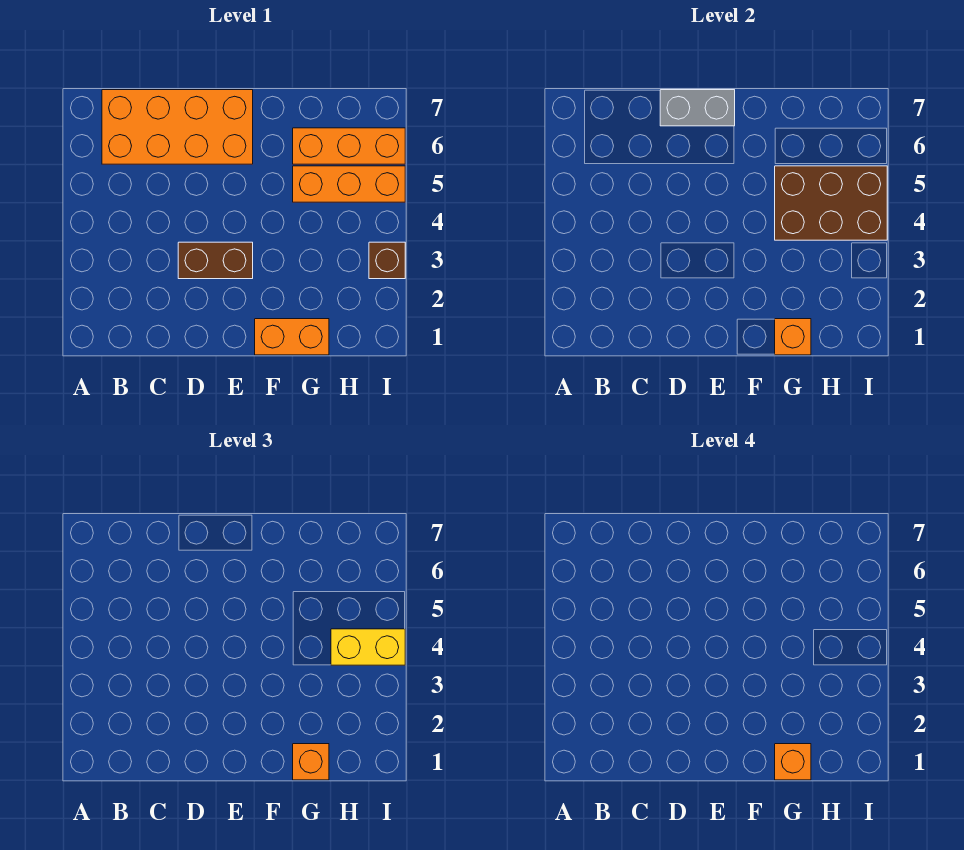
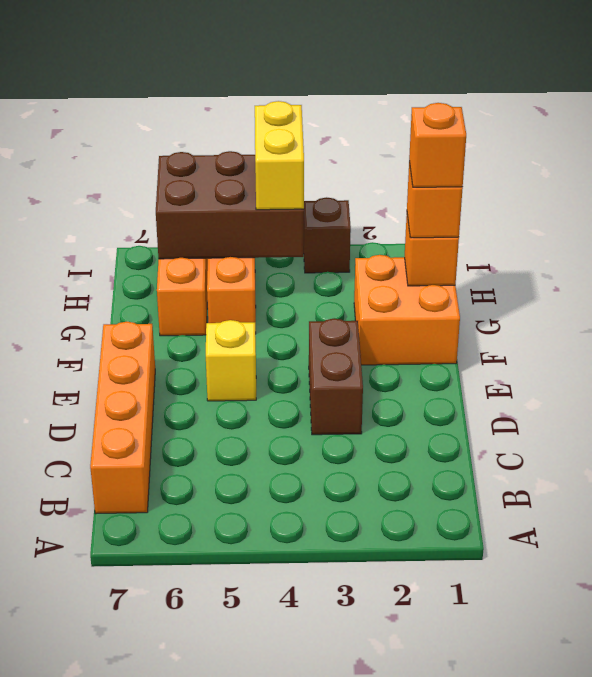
orange brick B6:E7 level 1 -> orange brick B7:E7 level 1
grey brick D7:E7 level 2 -> none
none -> yellow brick E5 level 1
orange brick F1:G1 level 1 -> orange brick F1:G2 level 1
brown brick G4:I5 level 2 -> brown brick H4:I6 level 2

